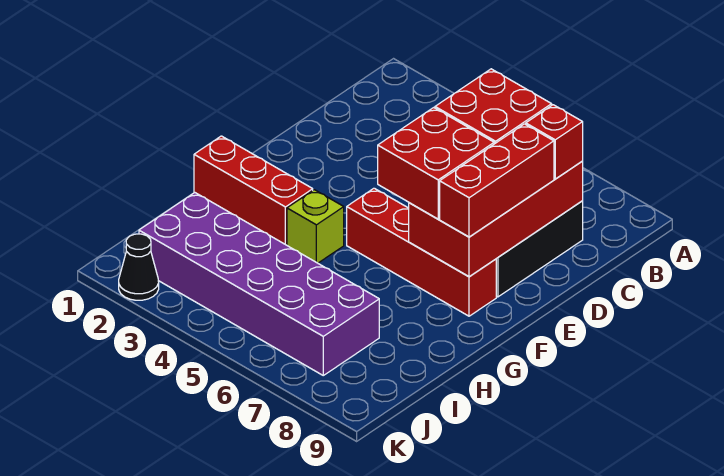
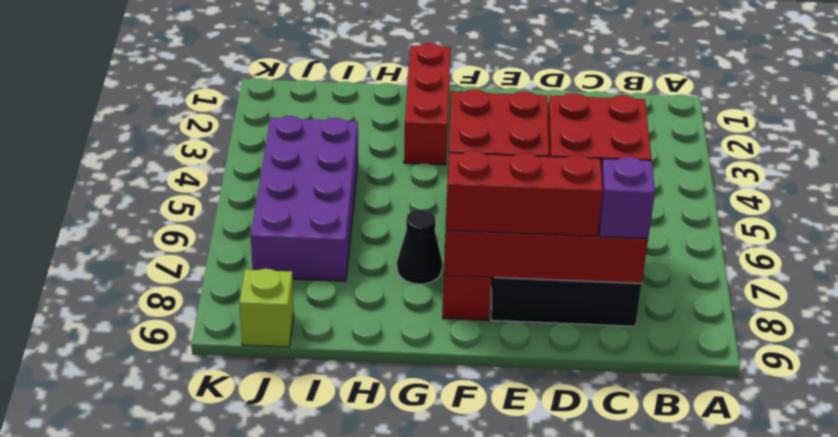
red brick C8 level 3 -> purple brick C8 level 3
lime brick G4 level 1 -> lime brick J9 level 1
purple brick I2:J7 level 1 -> purple brick I4:J7 level 1
black cone K2 level 1 -> black cone G7 level 1

